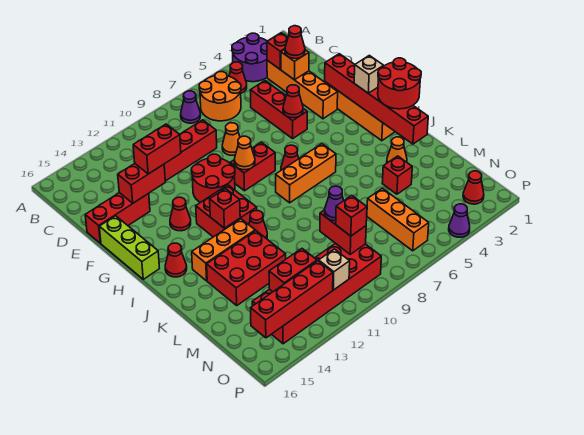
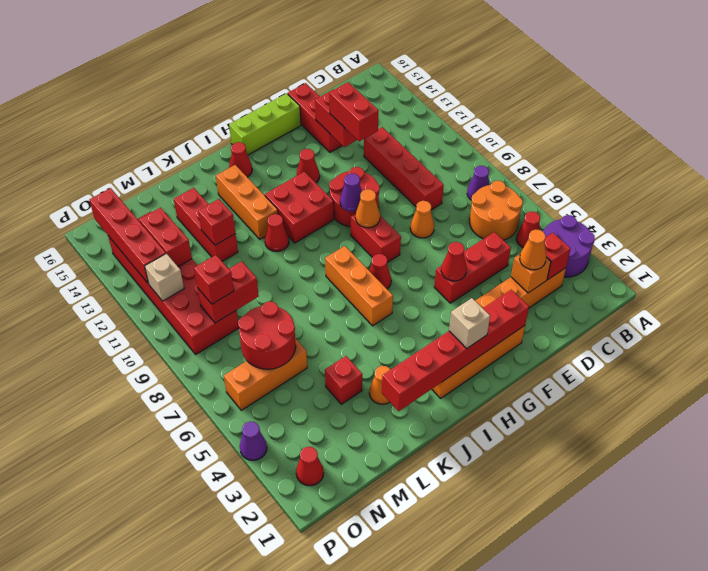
red cone D3 level 3 -> orange cone D3 level 3
red round brick I1:J2 level 3 -> red round brick M6:N7 level 2
red brick I12 level 2 -> red brick L12 level 2
red brick K12:L14 level 1 -> red brick L12:L14 level 1
purple cone M9 level 3 -> purple cone G10 level 2

